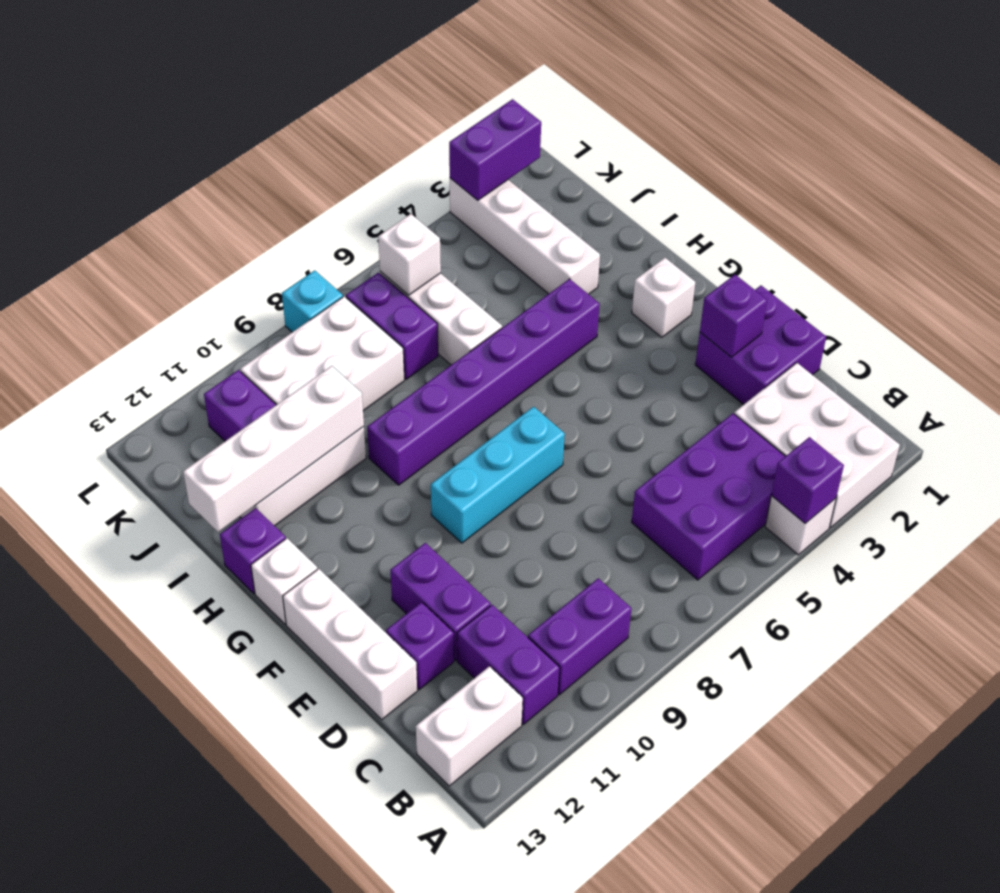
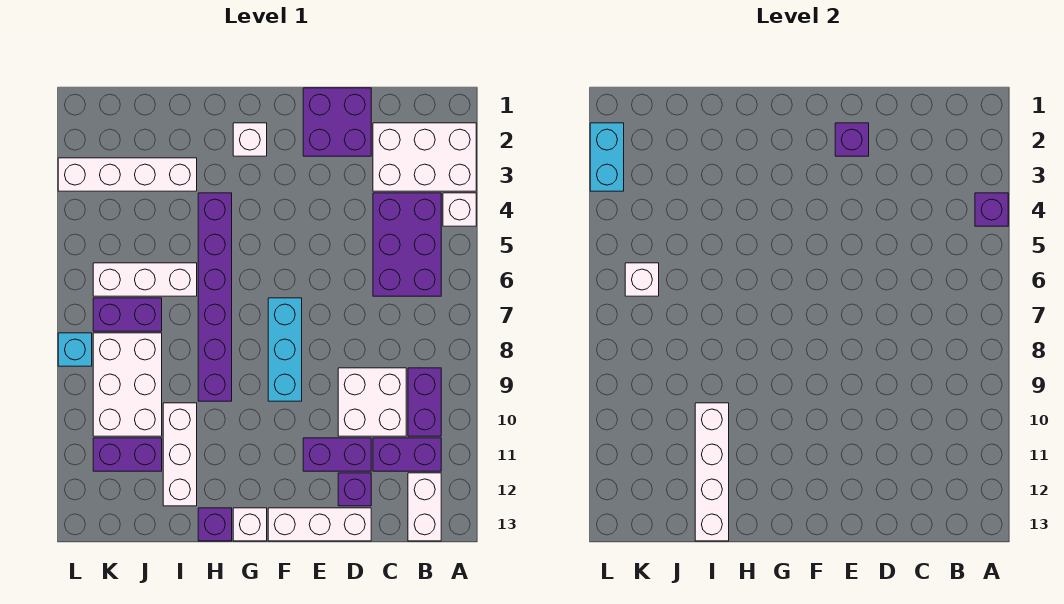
none -> white brick C9:D10 level 1
purple brick L2:L3 level 2 -> cyan brick L2:L3 level 2

